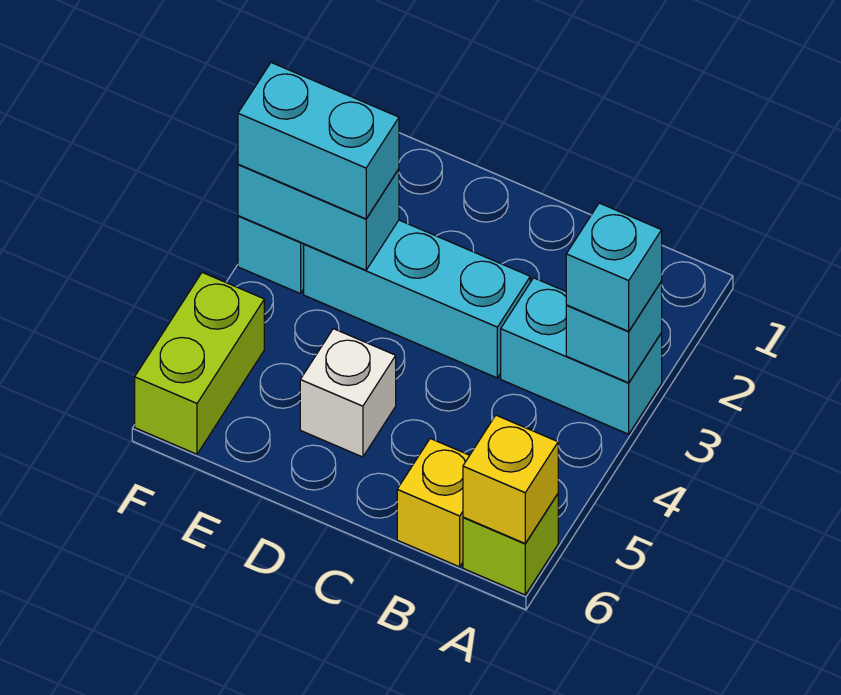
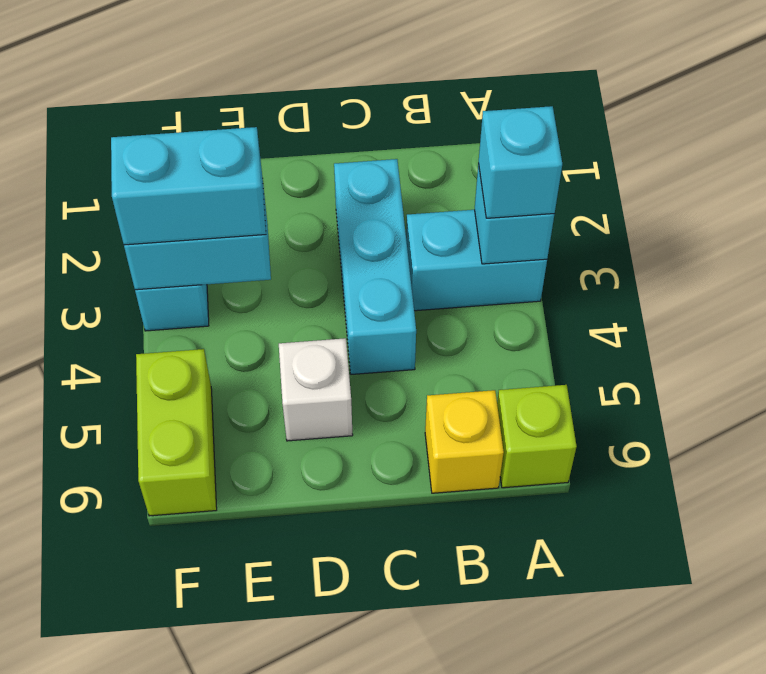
yellow brick A6 level 2 -> none
cyan brick C3:E3 level 1 -> cyan brick C2:C4 level 1

